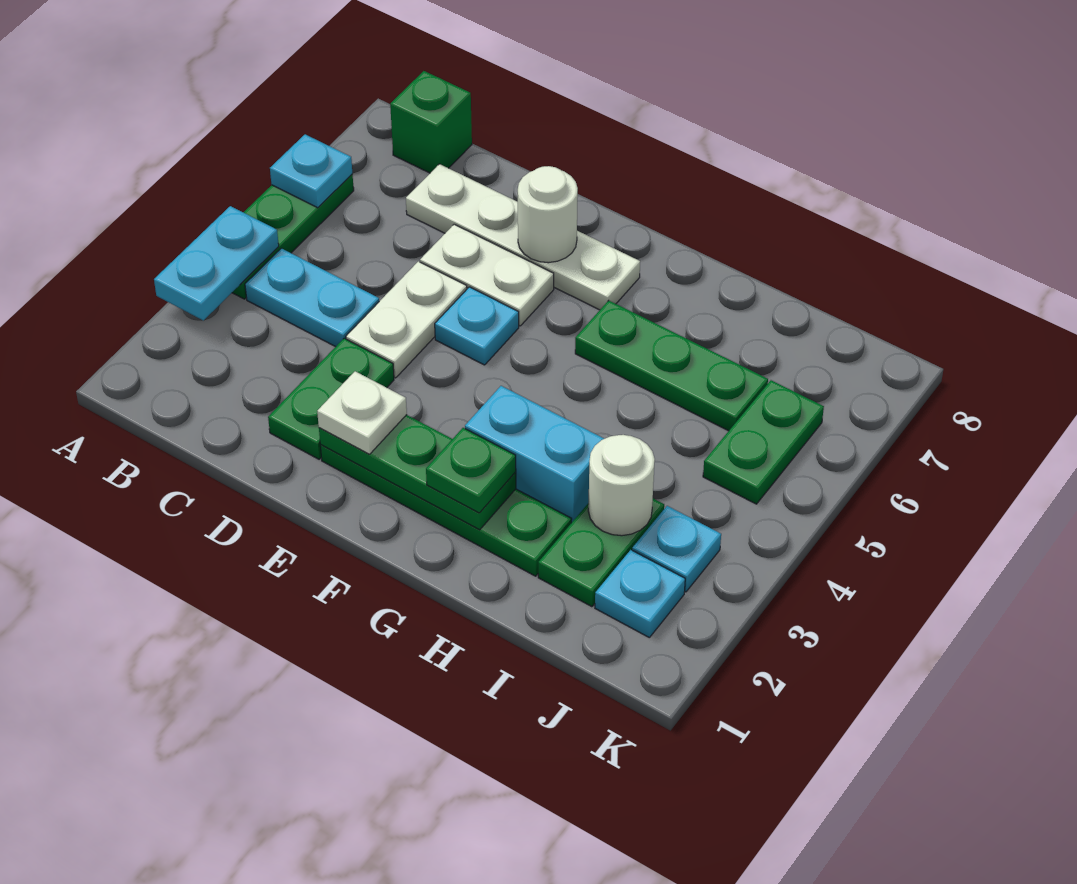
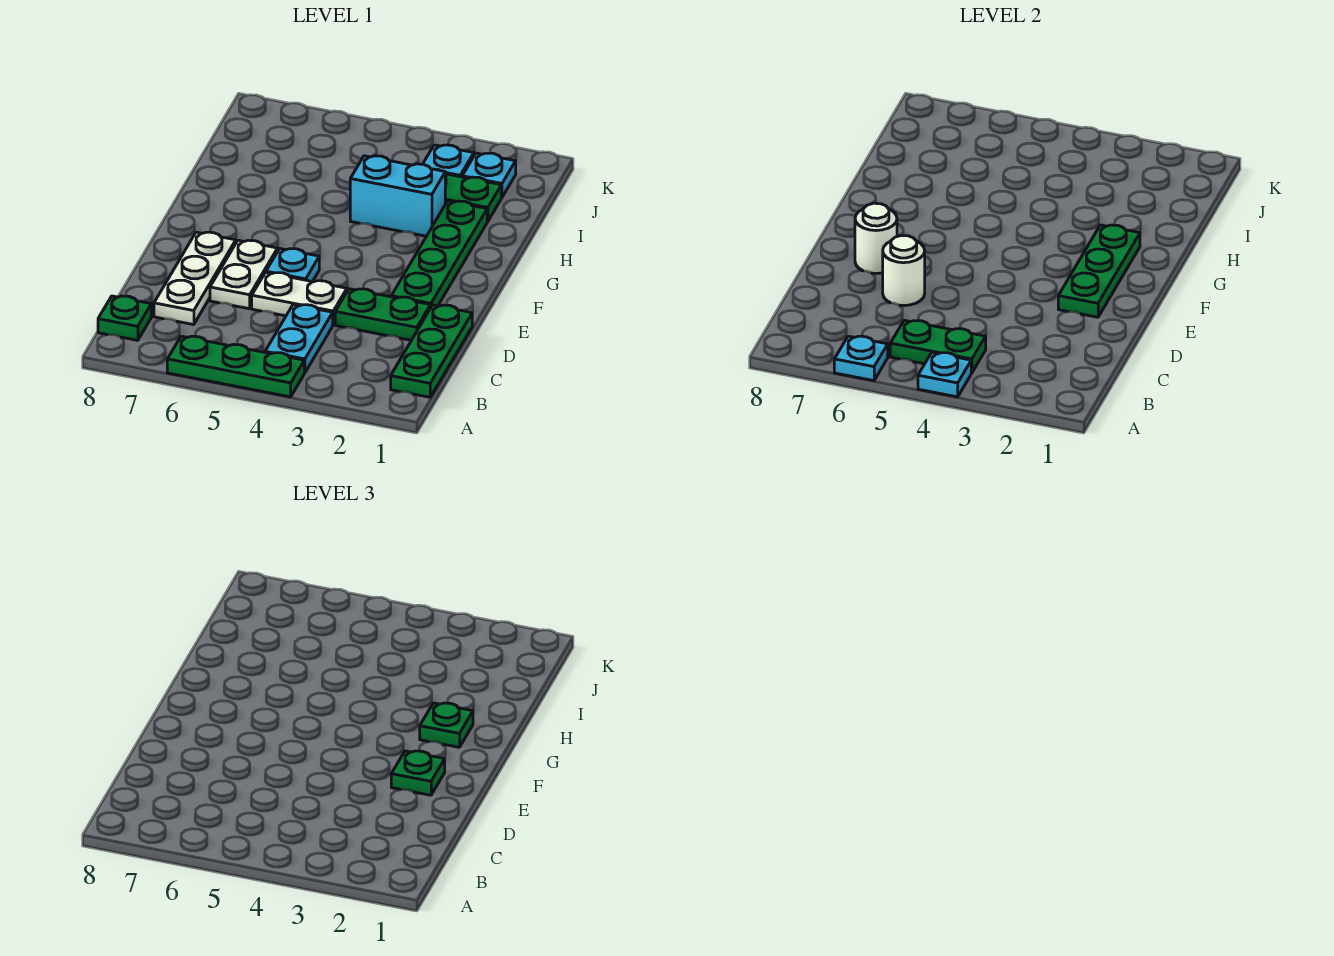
cyan plate A3:A4 level 2 -> cyan plate A4 level 2
green brick B8 level 1 -> green plate B8 level 1
white plate C7:F7 level 1 -> white plate C7:E7 level 1
white plate E2 level 3 -> green plate E2 level 3
cyan brick G3:H3 level 1 -> cyan brick H3:H4 level 1
green plate G6:I6 level 1 -> green plate B1:D1 level 1
white round brick I3 level 2 -> white round brick D6 level 2
green plate J5:J6 level 1 -> green plate B4:B5 level 2

